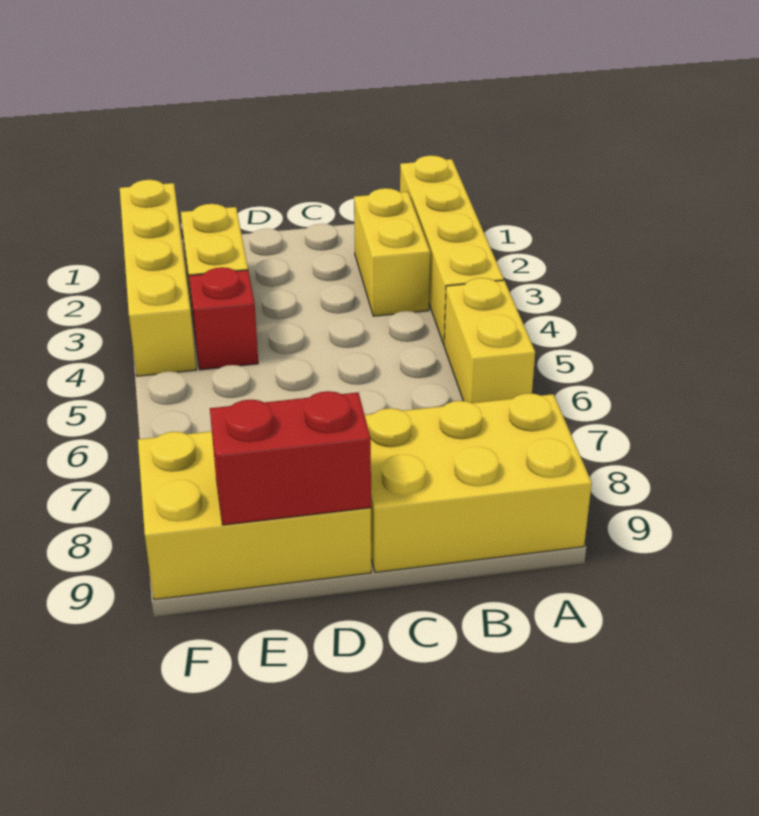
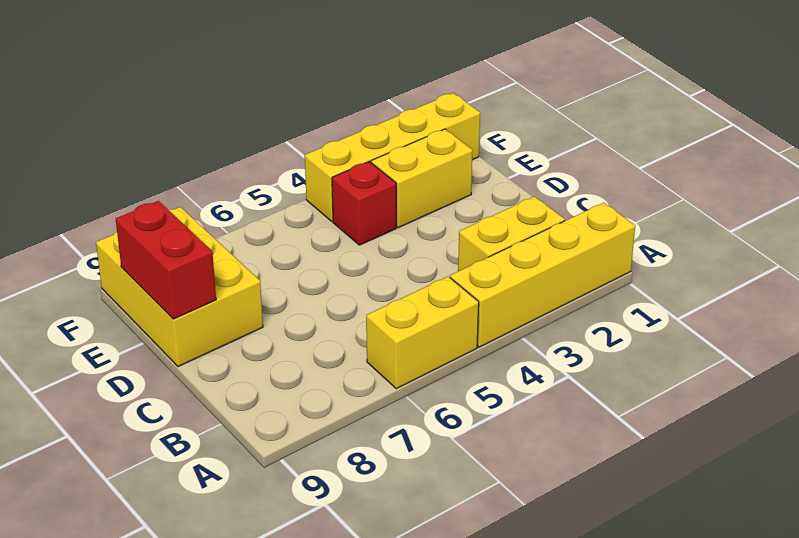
yellow brick A8:C9 level 1 -> none

